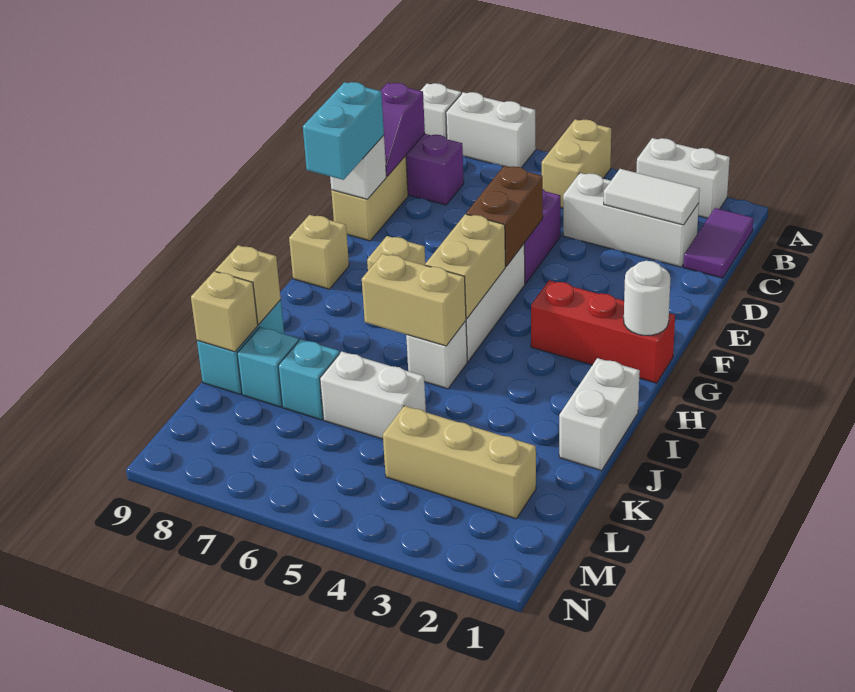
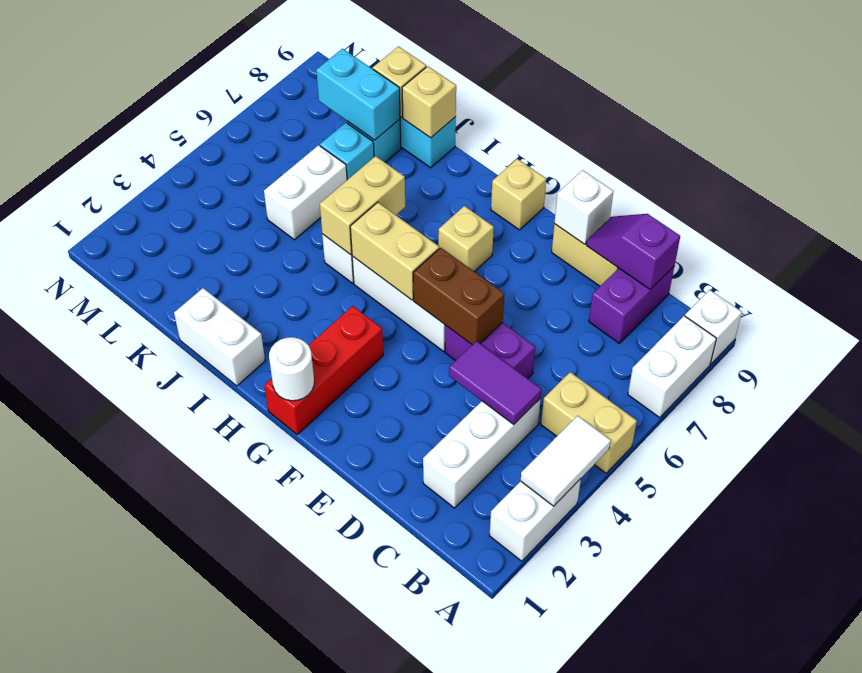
purple tile B1:C1 level 1 -> purple tile C4:D4 level 2
white tile C2:C3 level 2 -> white tile A3:A4 level 2
cyan brick E9:F9 level 3 -> cyan brick K8:L8 level 2
tan brick L2:L4 level 1 -> none

